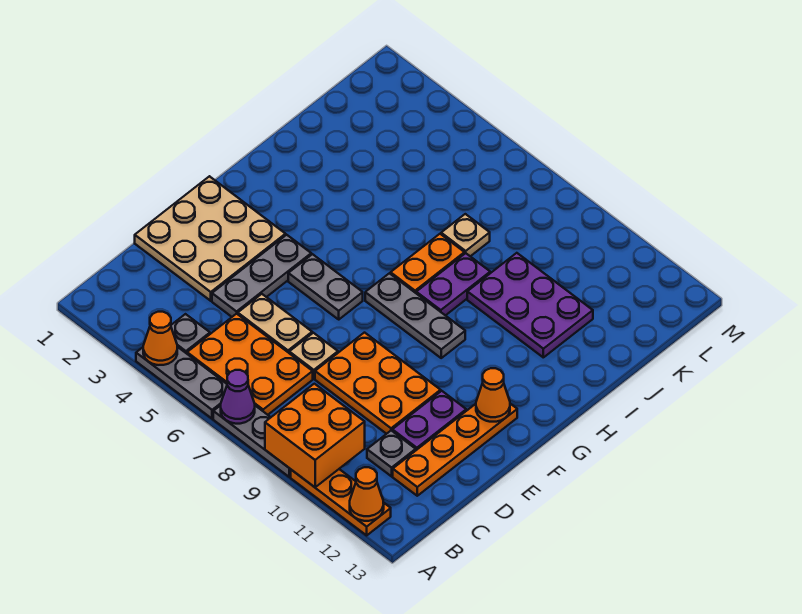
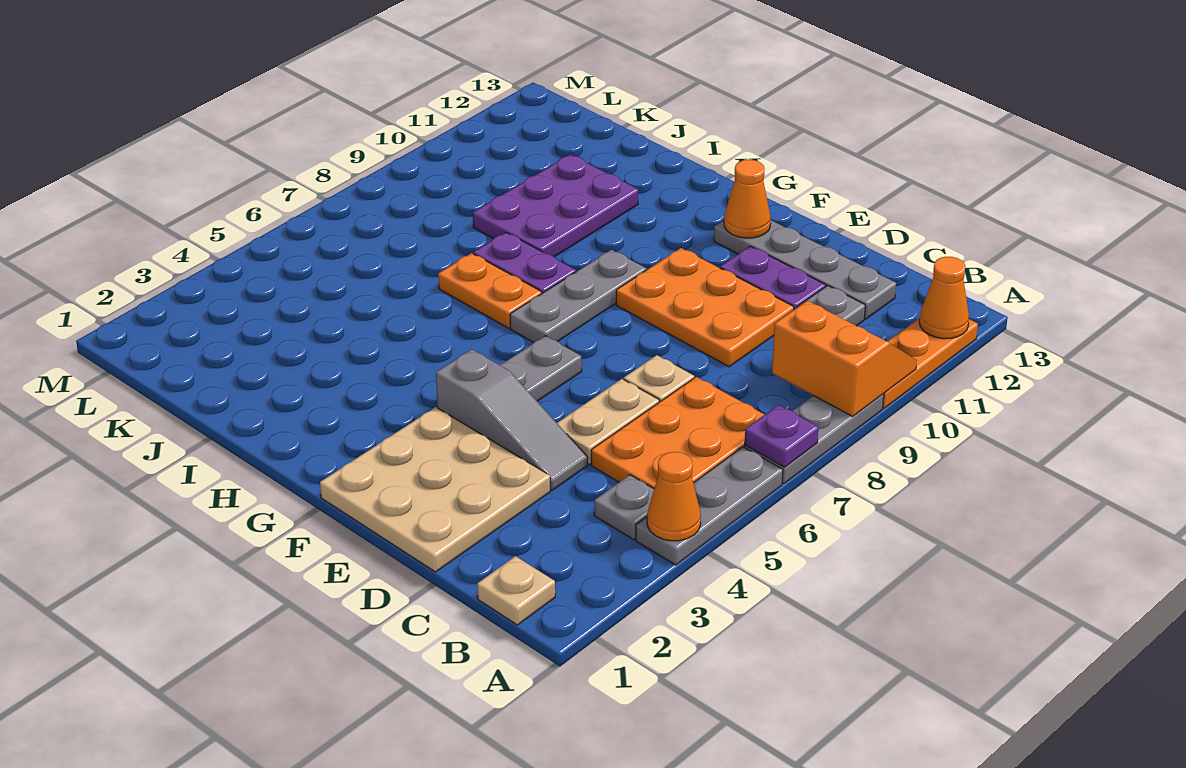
purple cone A7 level 2 -> purple plate A7 level 2
orange brick A9:B10 level 2 -> orange slope A9:B10 level 2 top 9
orange plate C12:F12 level 1 -> grey plate C12:F12 level 1
grey plate D4:F4 level 1 -> grey slope D4:F4 level 1 top F
orange plate D8:E10 level 1 -> orange plate D9:F10 level 1
tan plate J7 level 1 -> tan plate B1 level 1

